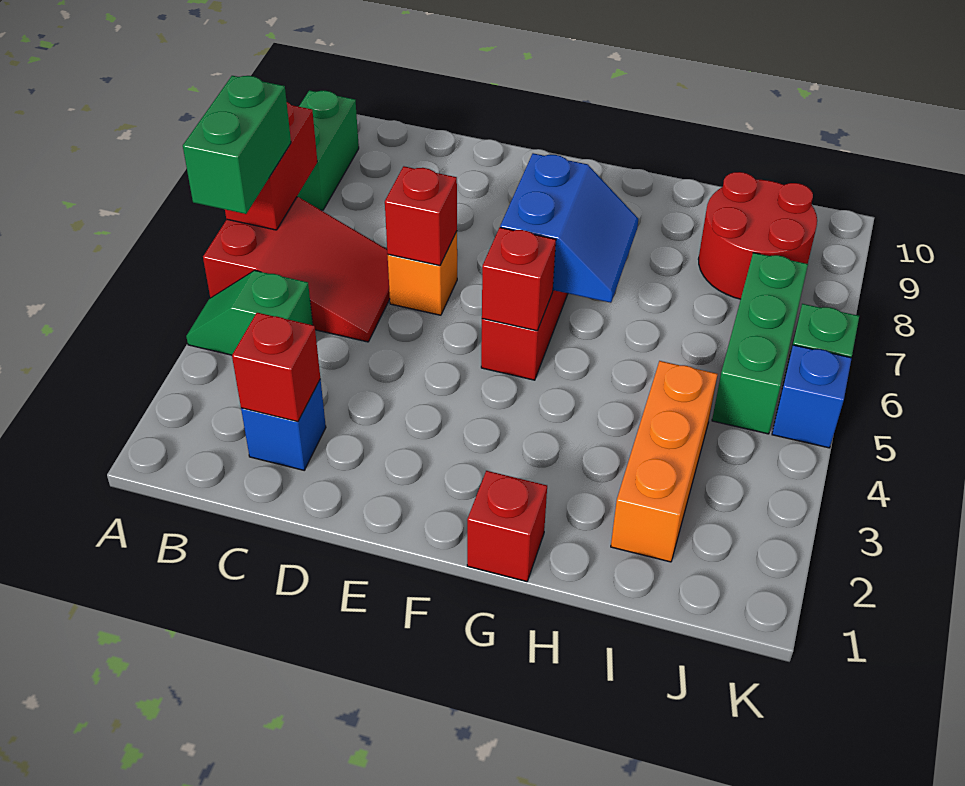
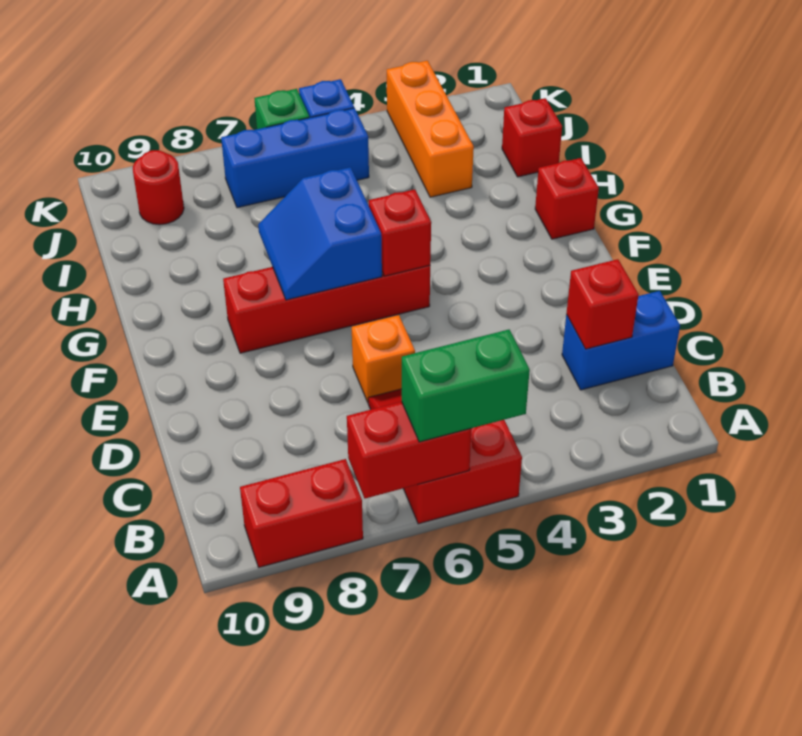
green slope A4:B4 level 1 top B -> none
green brick A8:A9 level 1 -> red brick A8:A9 level 1
blue brick C2 level 1 -> blue brick C1:C2 level 1
red brick D6 level 2 -> red brick I1 level 1
blue slope F6:G7 level 2 top F -> blue slope F6:G7 level 2 top 6
orange brick I2:I4 level 1 -> orange brick I3:K3 level 1
red round brick I8:J9 level 1 -> red round brick J9 level 1
green brick J5:J7 level 1 -> blue brick J5:J7 level 1

